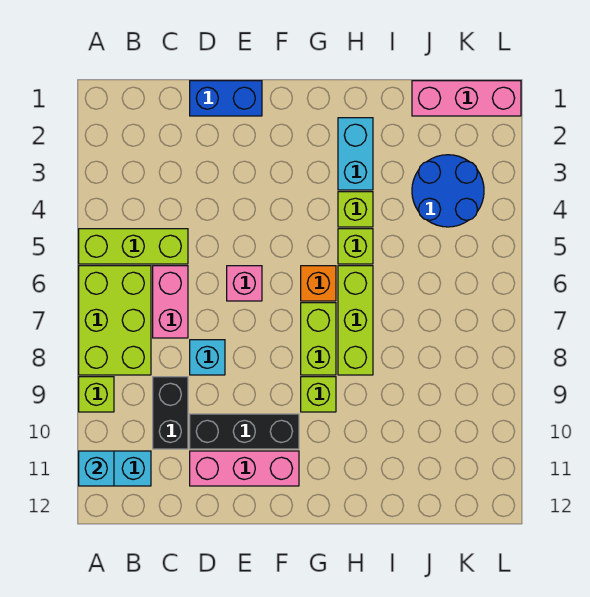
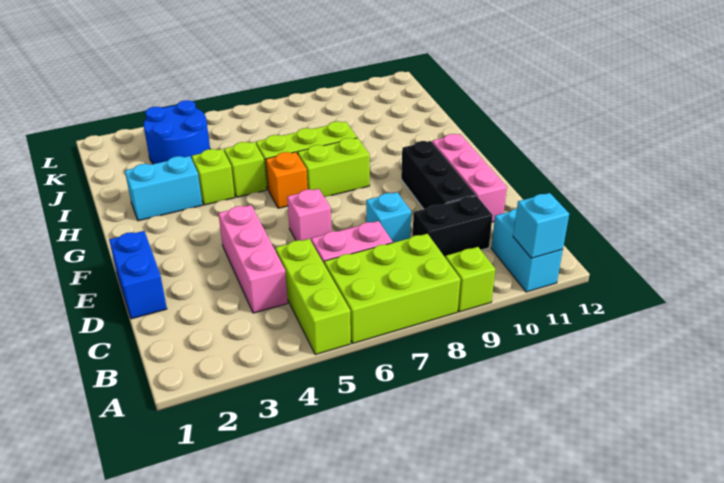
lime brick G9 level 1 -> none
pink brick J1:L1 level 1 -> pink brick C4:E4 level 1

